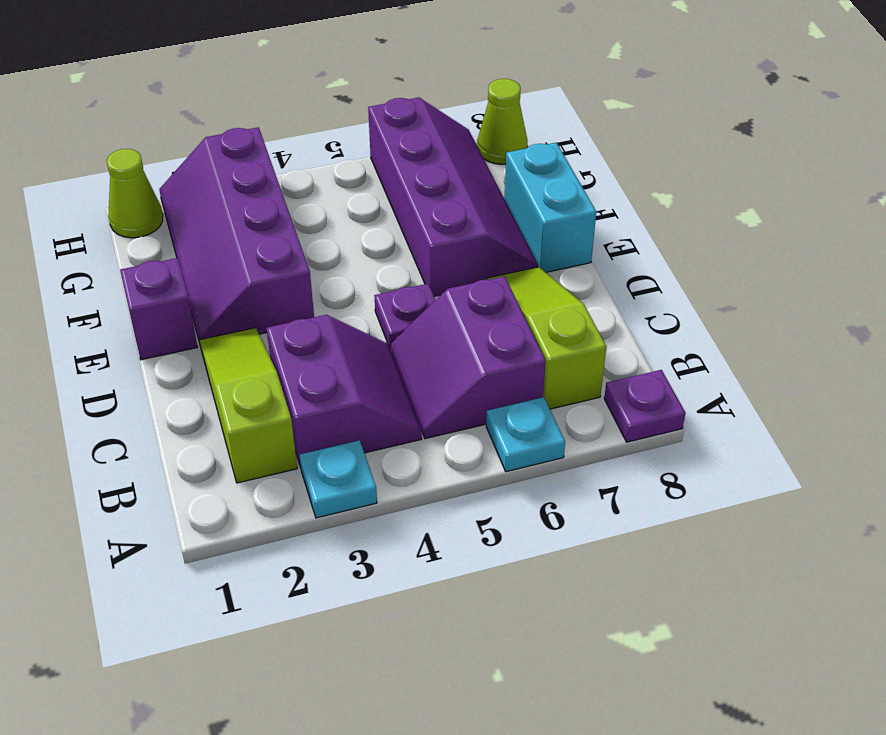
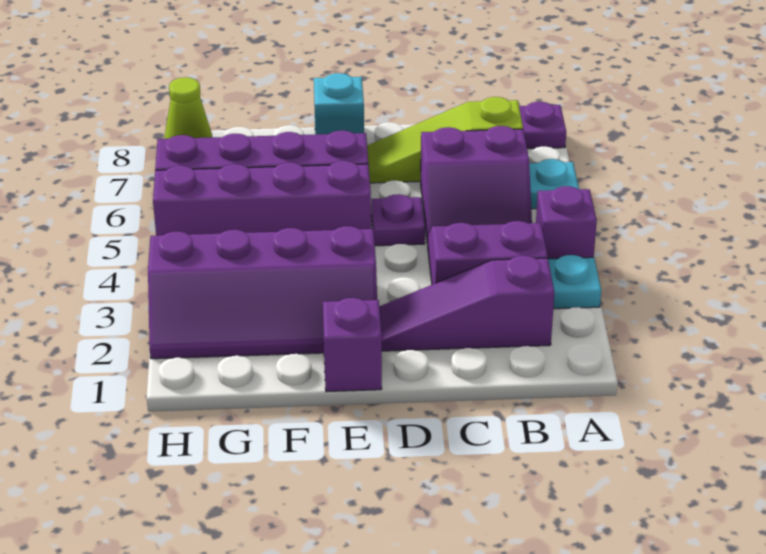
none -> purple brick A4 level 1
lime slope B2:D2 level 1 top B -> purple slope B2:D2 level 1 top B
none -> purple brick E5:H5 level 1
cyan brick E8:F8 level 1 -> cyan brick E8 level 1
lime cone H1 level 1 -> none

